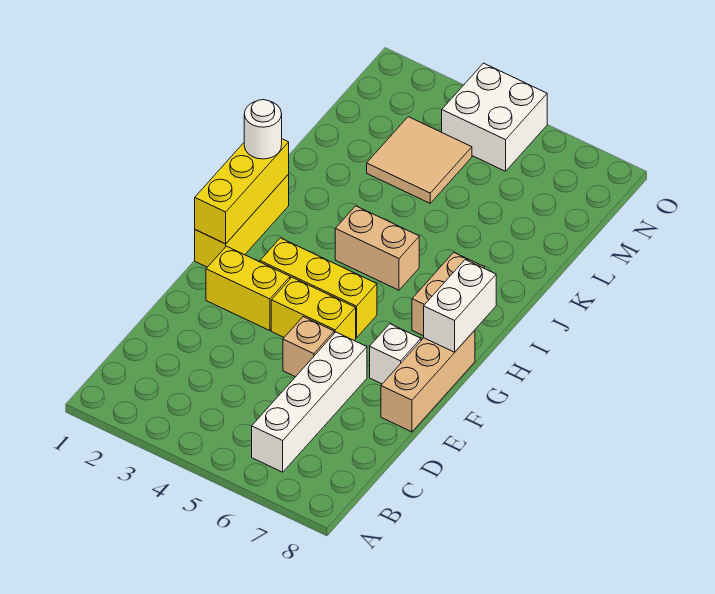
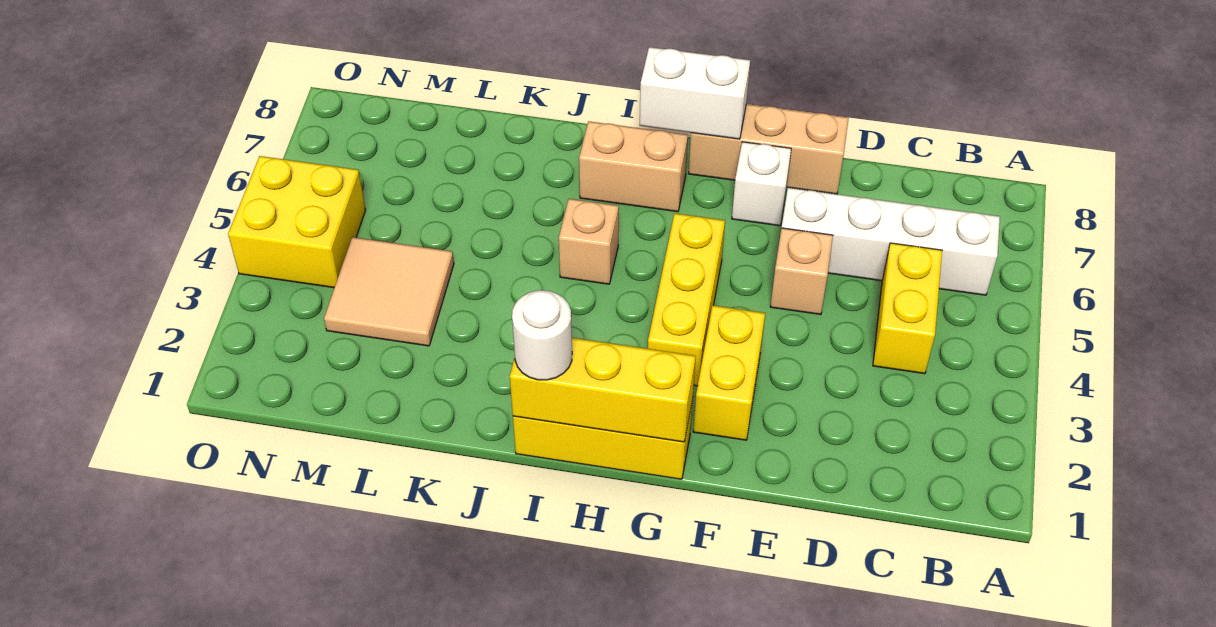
yellow brick F4:F5 level 1 -> yellow brick C4:C5 level 1
tan brick I4:I5 level 1 -> tan brick I5 level 1
white brick N4:O5 level 1 -> yellow brick N4:O5 level 1

